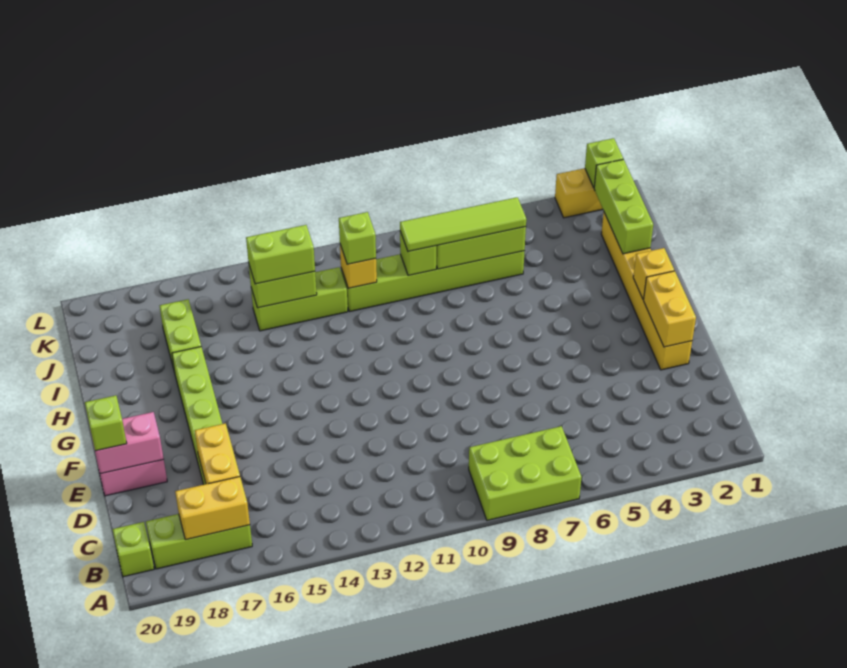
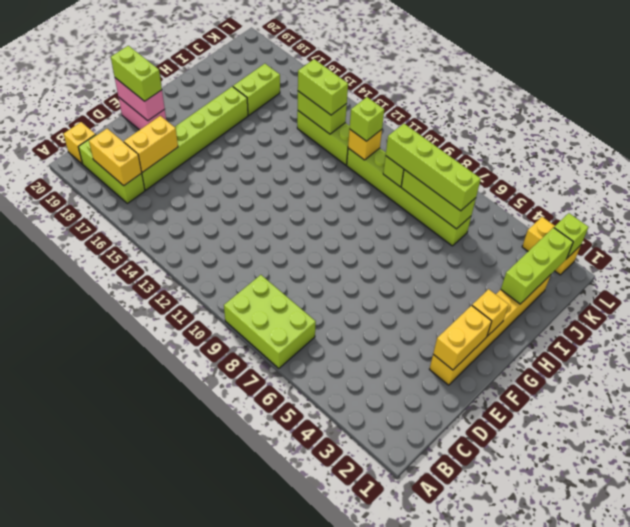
lime brick B20 level 1 -> yellow brick B20 level 1
lime brick E20 level 3 -> lime brick E19:E20 level 3
lime tile J6:J9 level 3 -> lime brick J6:J9 level 3

